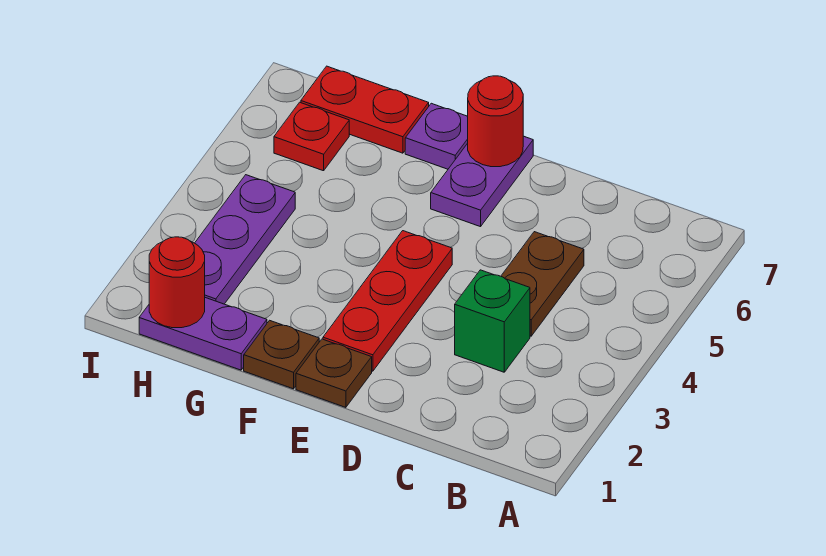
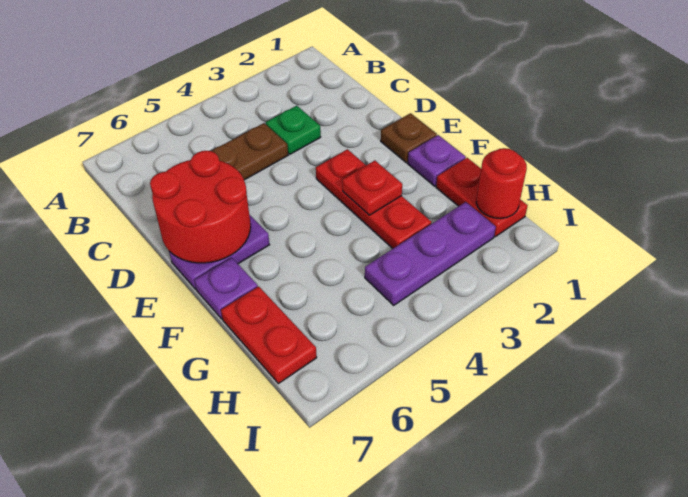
green brick C3 level 1 -> green plate C3 level 1
red plate E2:E4 level 1 -> red plate E3:G3 level 1
red round brick E7 level 2 -> red round brick D6:E7 level 2
brown plate F1 level 1 -> purple plate F1 level 1
purple plate G1:H1 level 1 -> red plate G1:H1 level 1
red plate H6 level 1 -> red plate F3 level 2

